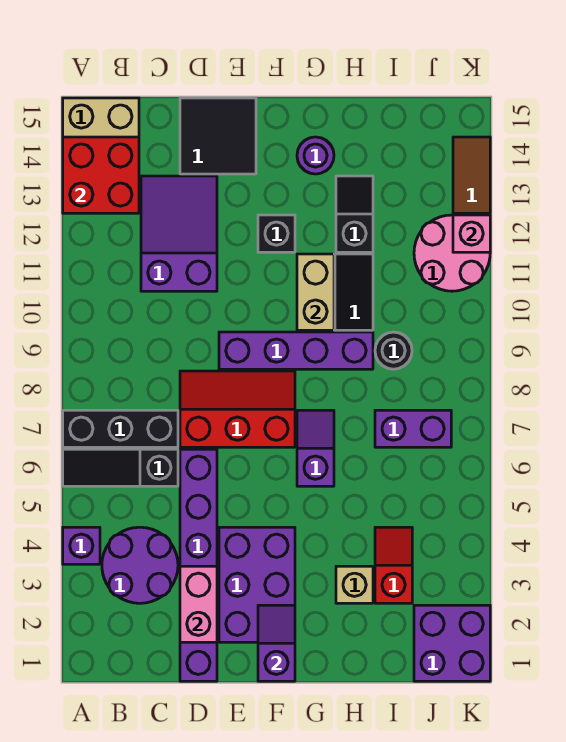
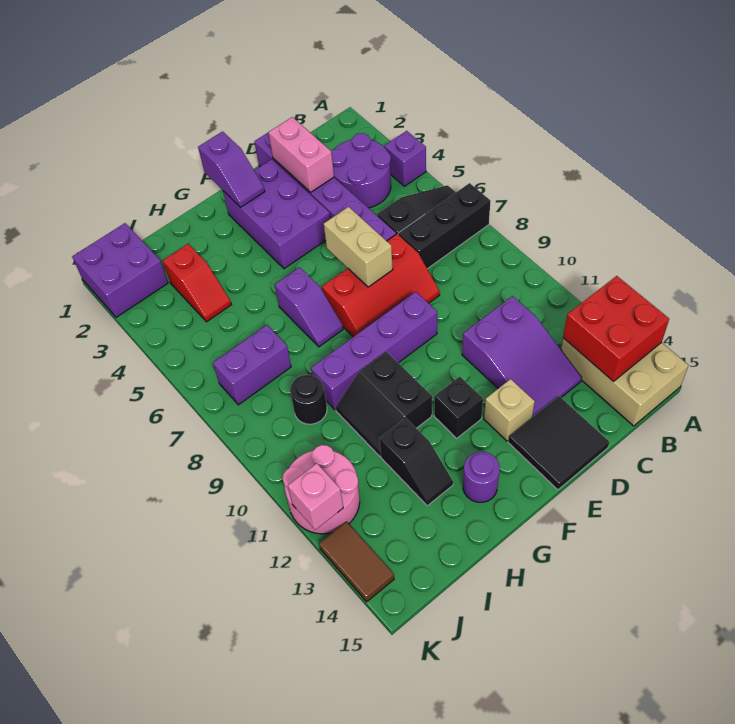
tan brick G10:G11 level 2 -> tan brick E6:E7 level 2
tan brick H3 level 1 -> tan brick E13 level 1

